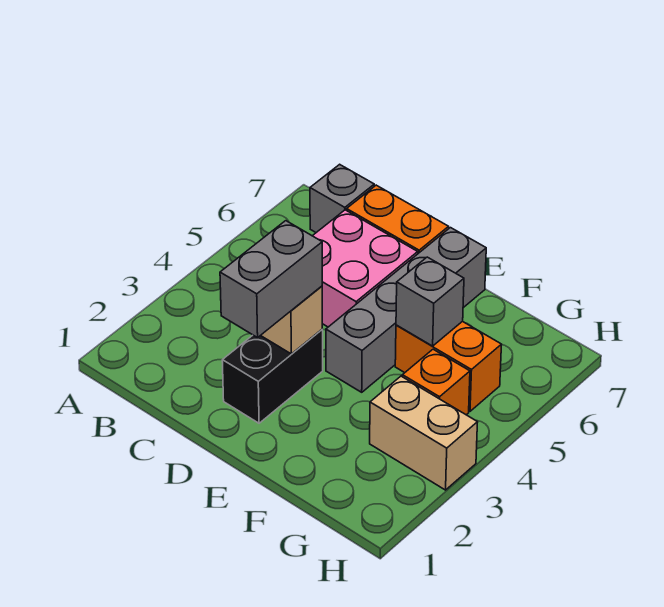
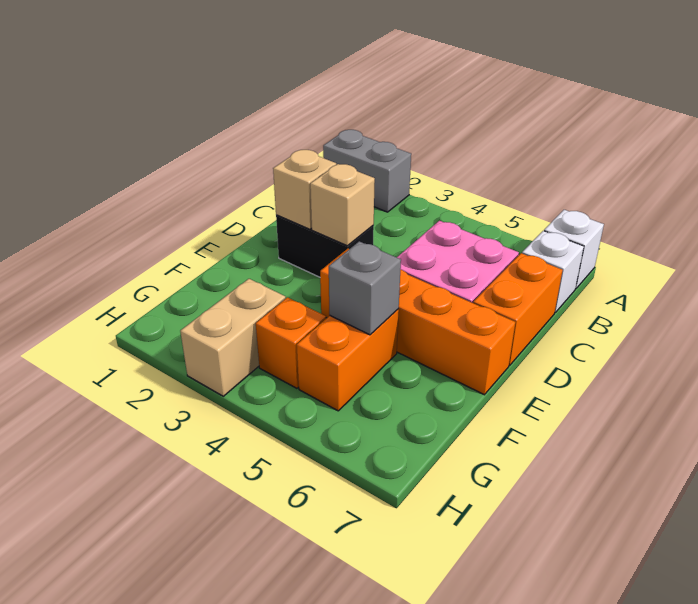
none -> white brick A7 level 1
grey brick B7 level 1 -> white brick B7 level 1
none -> tan brick D2 level 2
grey brick D2:D3 level 3 -> grey brick A1:A2 level 1
grey brick E4:E7 level 1 -> orange brick E4:E7 level 1

